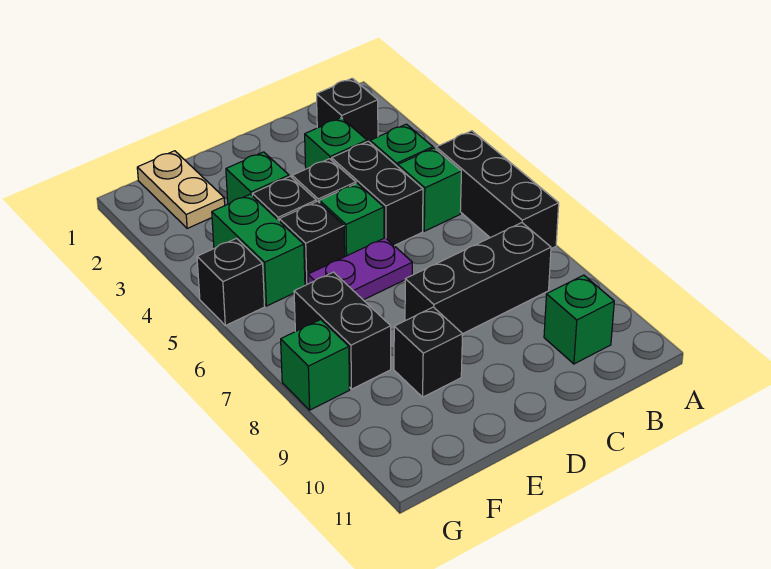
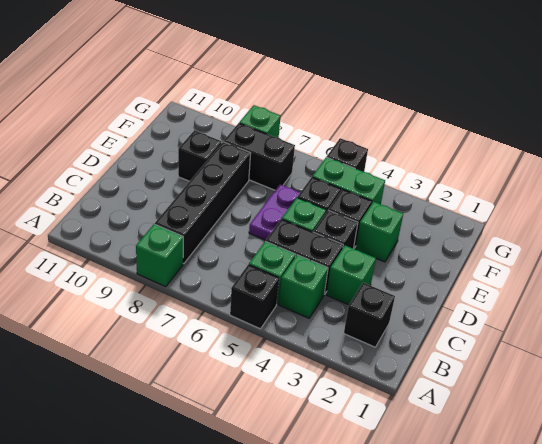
black brick A5:A7 level 1 -> black brick A5 level 1
black brick B8:D8 level 1 -> black brick B8:E8 level 1
green brick B10 level 1 -> green brick A8 level 1
tan plate F1:F2 level 1 -> none

